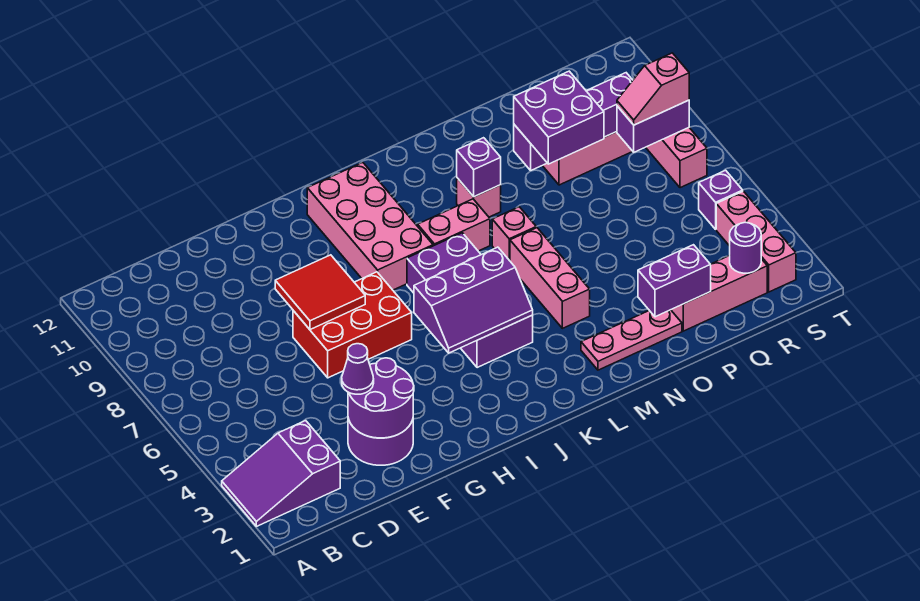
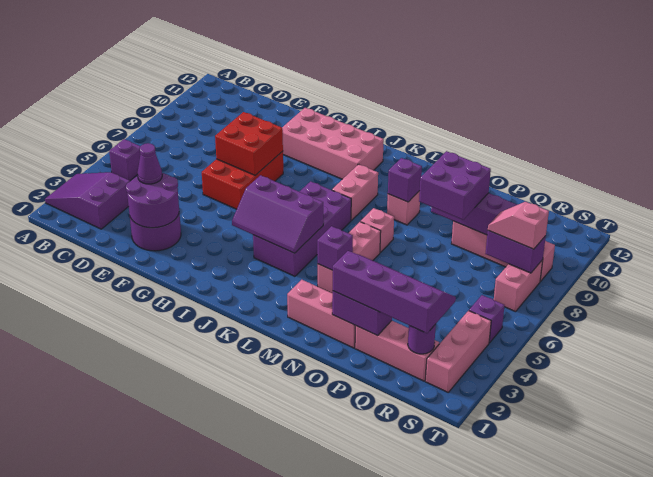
none -> purple brick B5 level 1
red brick F6:H7 level 1 -> red brick F6:G8 level 1
red tile F7:G8 level 2 -> red brick F7:G8 level 2
pink brick I8:J11 level 1 -> pink brick G10:J11 level 1
pink brick K8:L8 level 1 -> pink brick K8:K9 level 1
pink plate M2:O2 level 1 -> pink brick M2:O2 level 1
none -> purple brick M4 level 2
none -> purple slope O2:R3 level 3 top 2

